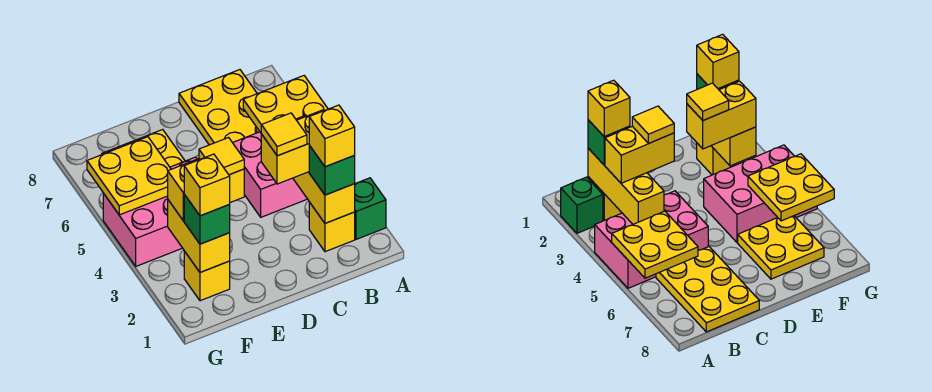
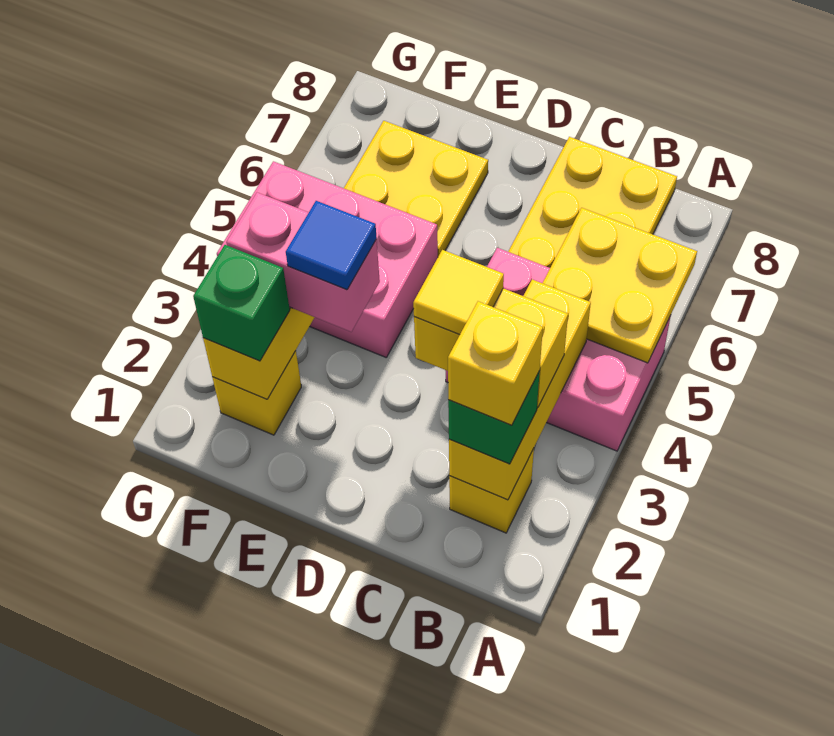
green brick A2 level 1 -> none
yellow brick E3:F3 level 3 -> pink brick E3:F3 level 3
yellow tile E3 level 4 -> blue tile E3 level 4
yellow brick F2 level 4 -> none
yellow plate F5:G6 level 2 -> none

